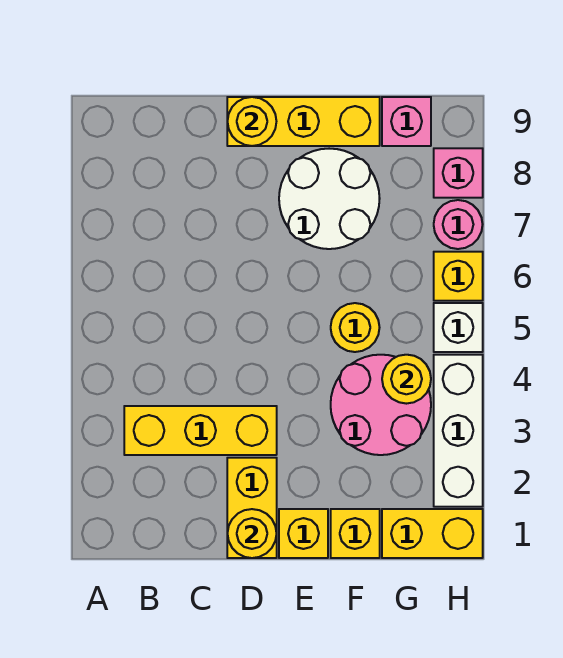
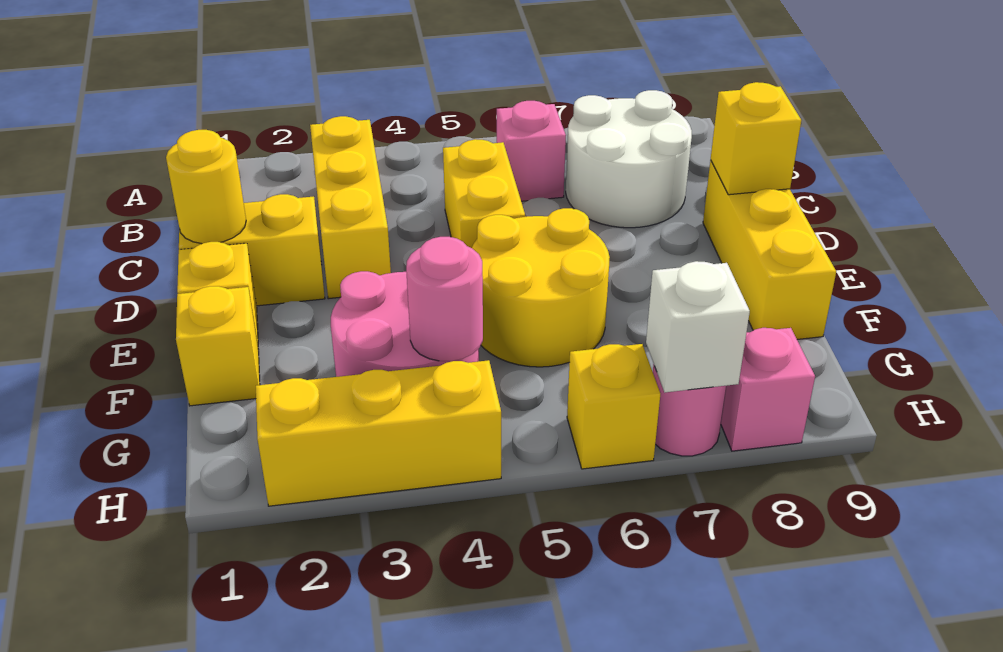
yellow round brick D9 level 2 -> yellow brick D9 level 2
white round brick E7:F8 level 1 -> white round brick B7:C8 level 1
yellow round brick F5 level 1 -> yellow round brick E5:F6 level 1
yellow brick G1:H1 level 1 -> yellow brick C5:D5 level 1
yellow round brick G4 level 2 -> pink round brick G4 level 2
pink brick G9 level 1 -> pink brick B6 level 1
white brick H2:H4 level 1 -> yellow brick H2:H4 level 1
white brick H5 level 1 -> white brick H7 level 2

